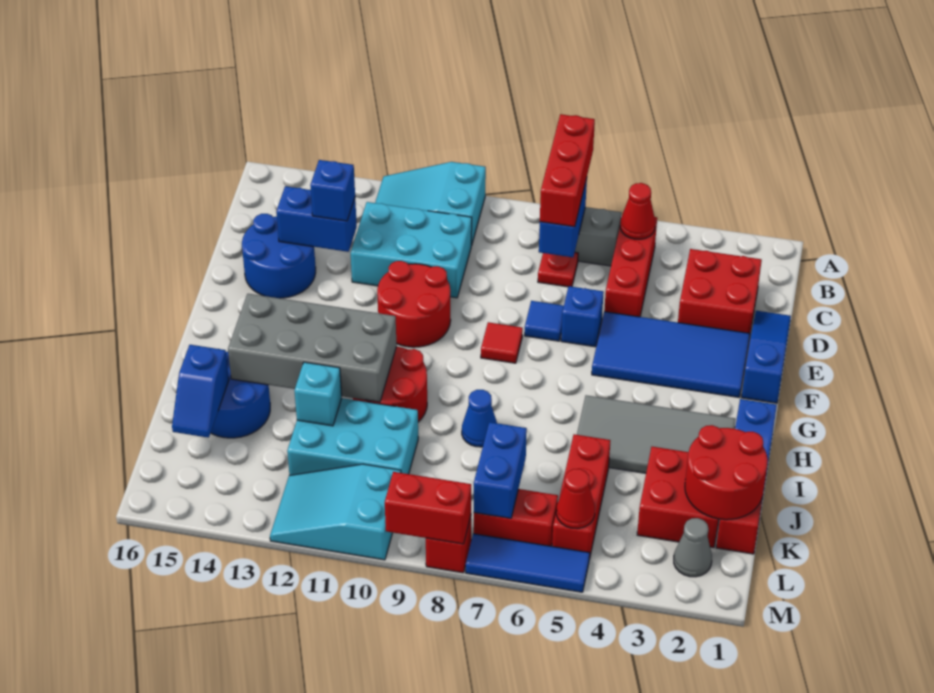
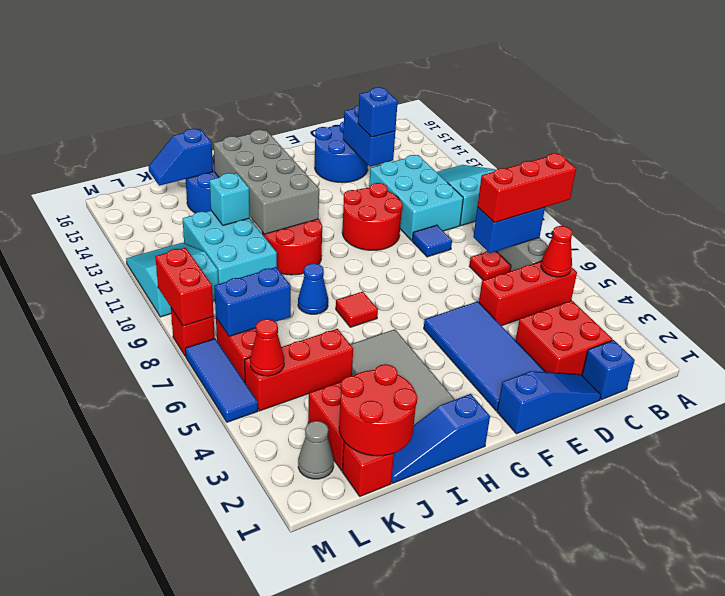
blue brick E6 level 1 -> blue brick C1 level 1
blue tile E7 level 1 -> blue tile D9 level 1
red tile F8 level 1 -> red tile H7 level 1

